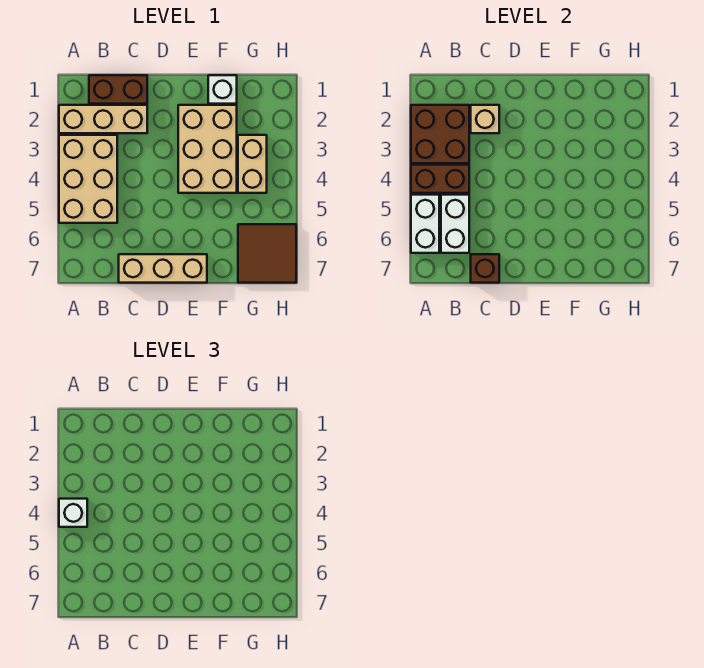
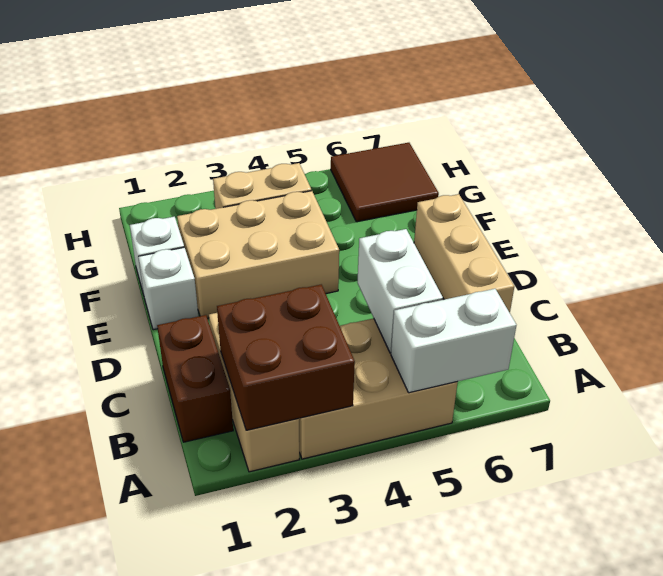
brown brick A4:B4 level 2 -> none
white brick A4 level 3 -> white brick E1 level 1
white brick B5:B6 level 2 -> white brick B5:C5 level 2
tan brick C2 level 2 -> none
brown brick C7 level 2 -> none

